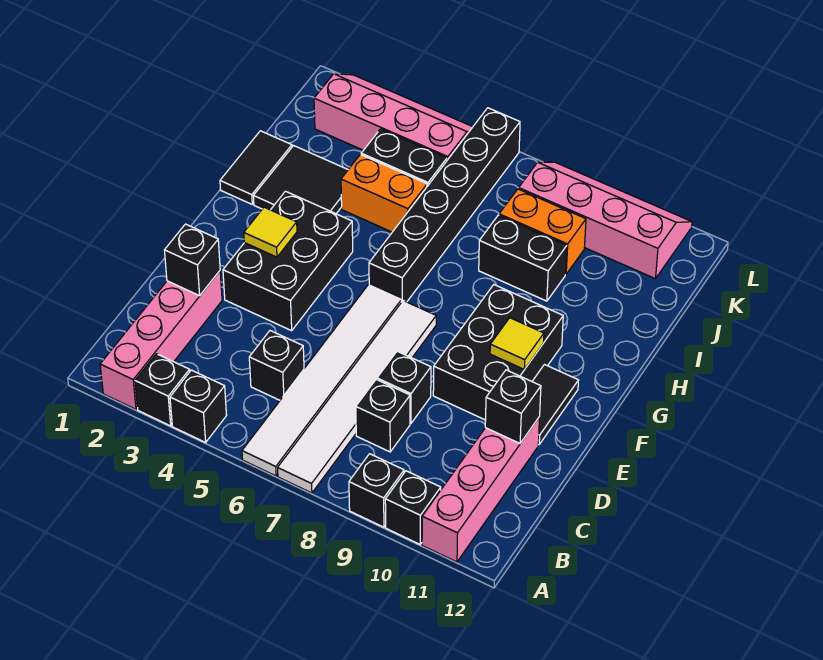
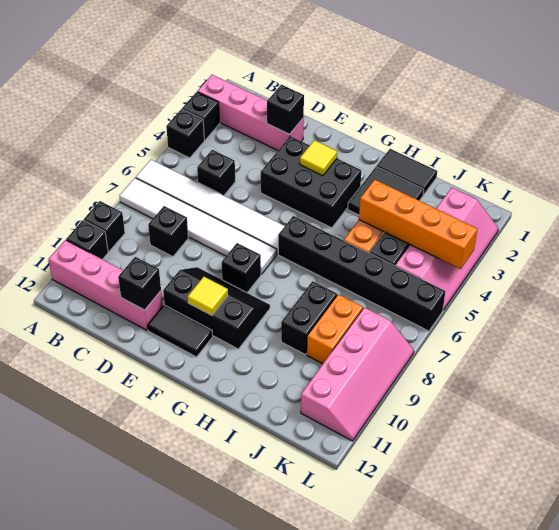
black brick D8 level 1 -> black brick F8 level 1
black brick E9:G10 level 1 -> black slope E9:G10 level 1 top 10
none -> orange brick I4:L4 level 2

